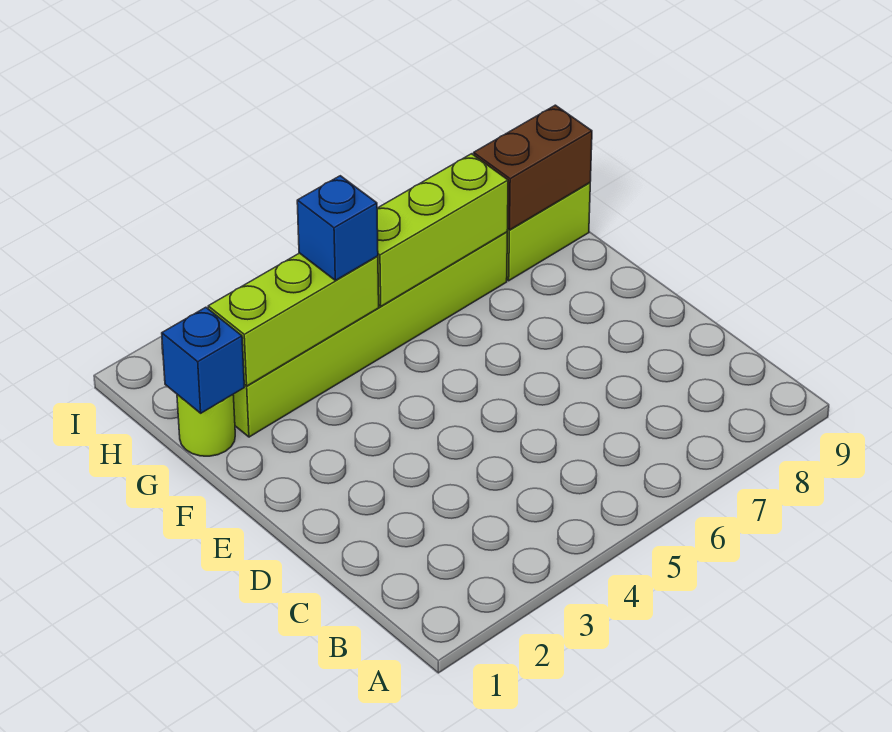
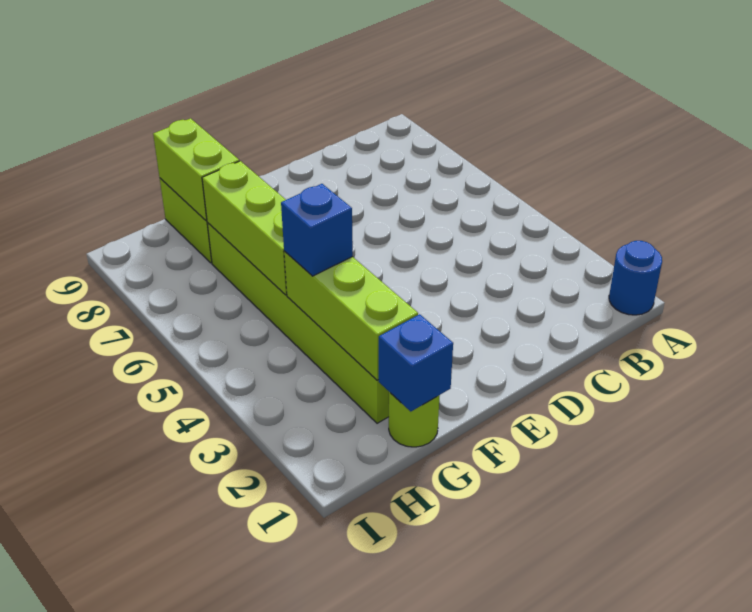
none -> blue round brick A1 level 1
brown brick G8:G9 level 2 -> lime brick G8:G9 level 2

